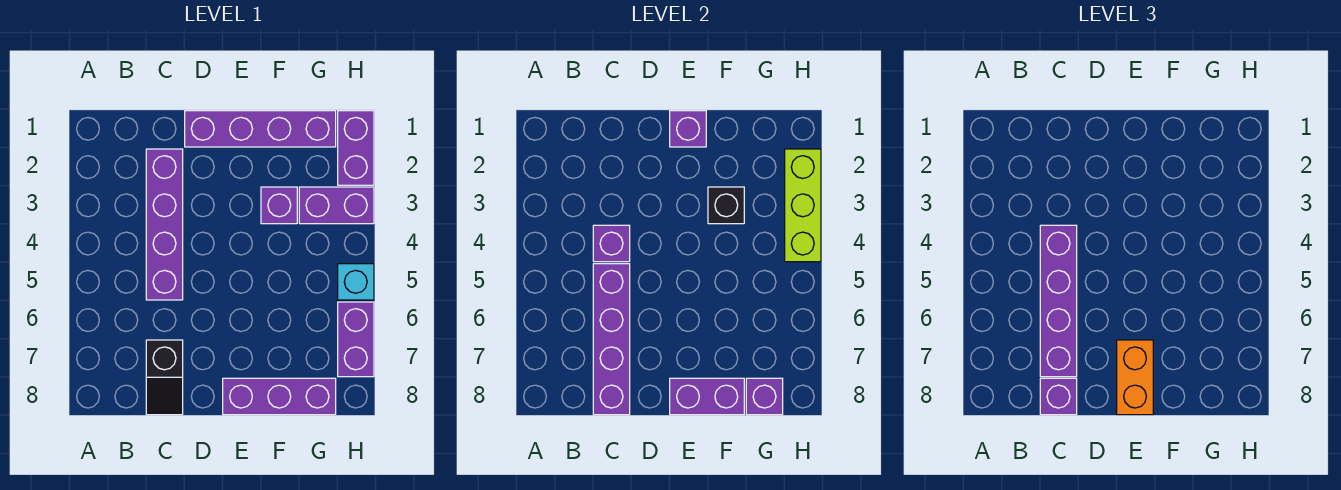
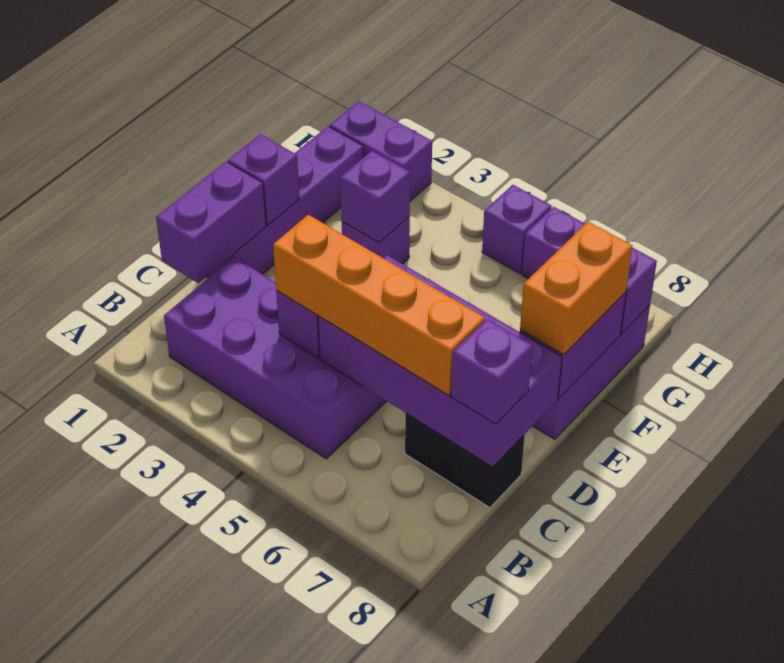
purple brick C2:C5 level 1 -> purple brick B2:C5 level 1
purple brick C4:C7 level 3 -> orange brick C4:C7 level 3
purple brick C5:C8 level 2 -> purple brick C5:D8 level 2
black slope C7:C8 level 1 top 7 -> black brick C7:C8 level 1
orange brick E7:E8 level 3 -> orange brick E8:F8 level 3
black brick F3 level 2 -> purple brick F3 level 2
purple brick G3:H3 level 1 -> purple brick C1:D1 level 2
lime brick H2:H4 level 2 -> none
cyan brick H5 level 1 -> purple brick H5 level 1

